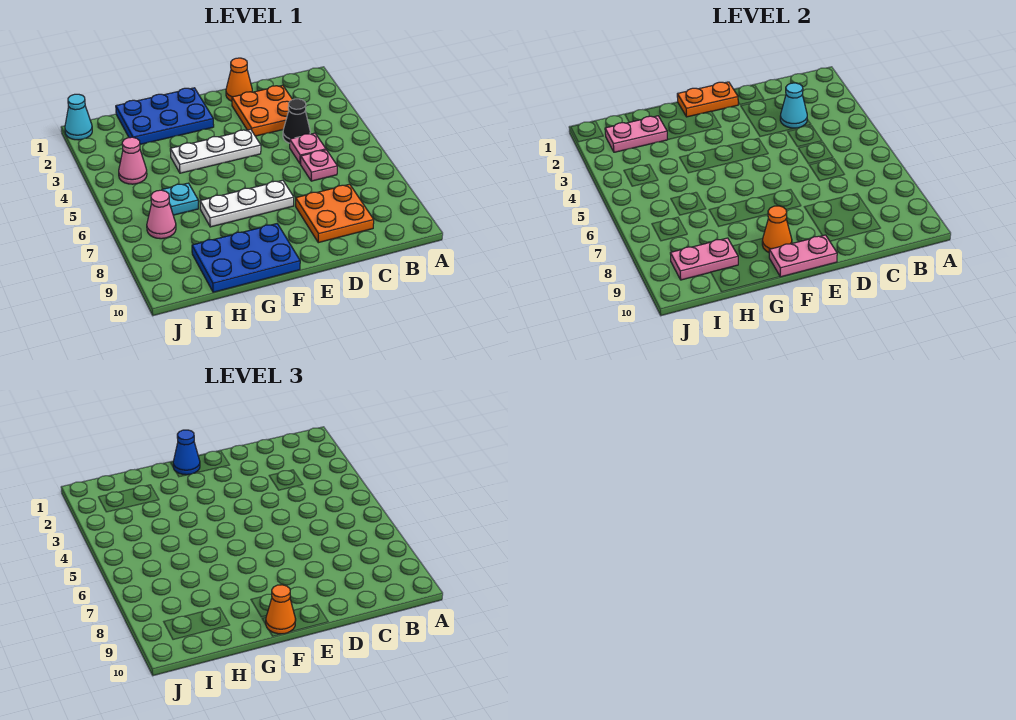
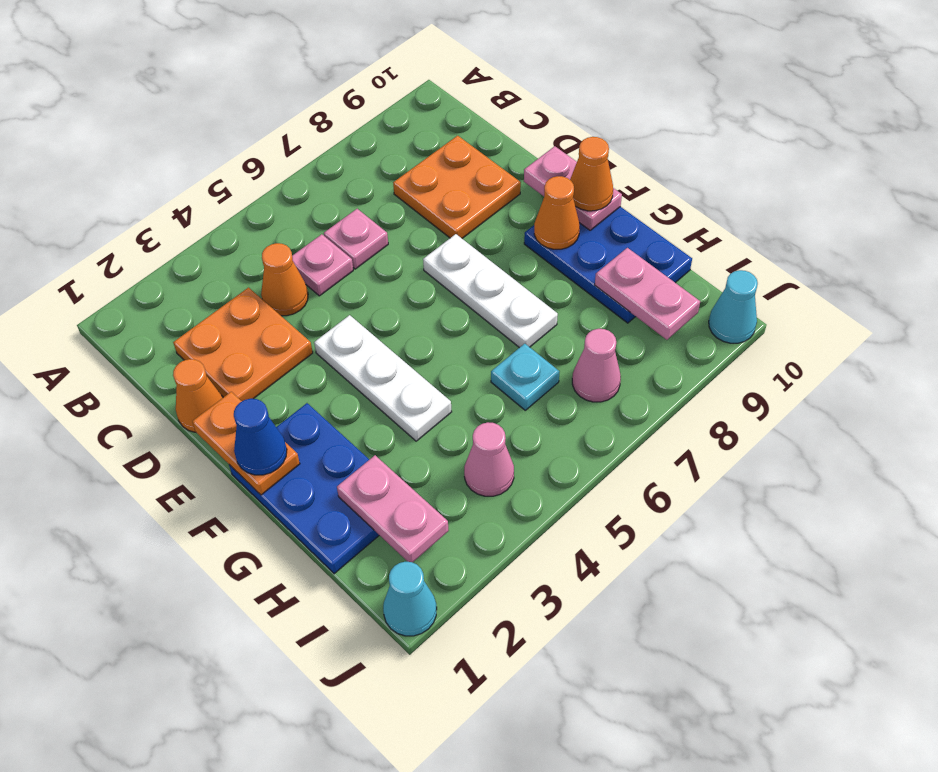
cyan cone C3 level 2 -> cyan cone J10 level 1
black cone C4 level 1 -> orange cone C4 level 1

